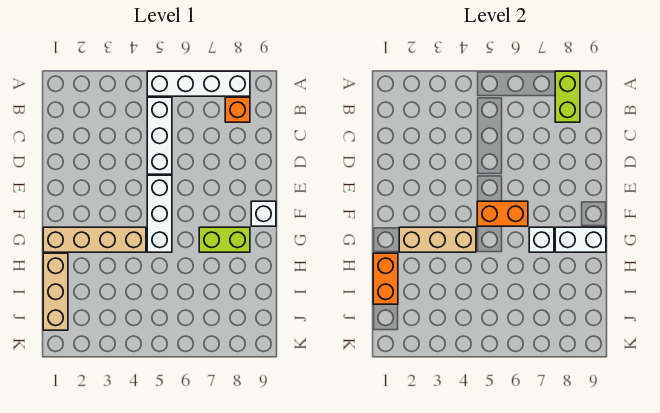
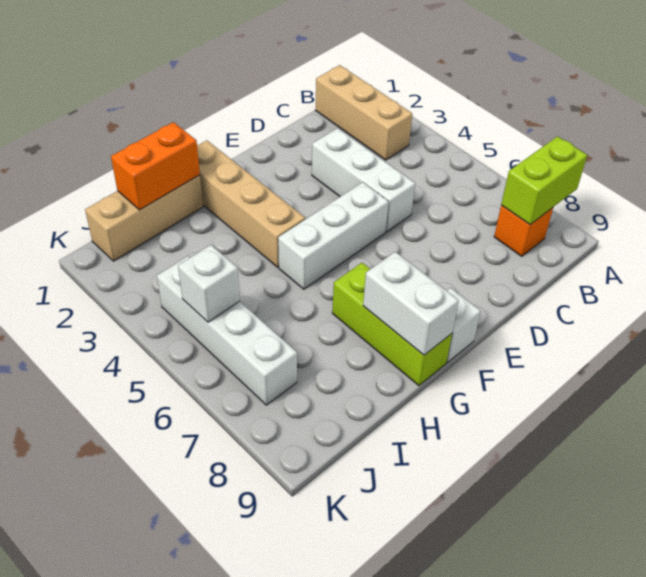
white brick A5:A8 level 1 -> white brick J4:J7 level 1
white brick B5:D5 level 1 -> white brick D3:D5 level 1
orange brick F5:F6 level 2 -> none
tan brick G2:G4 level 2 -> tan brick B1:B3 level 1
lime brick G7:G8 level 1 -> lime brick G7:G9 level 1
white brick G7 level 2 -> white brick J5 level 2

